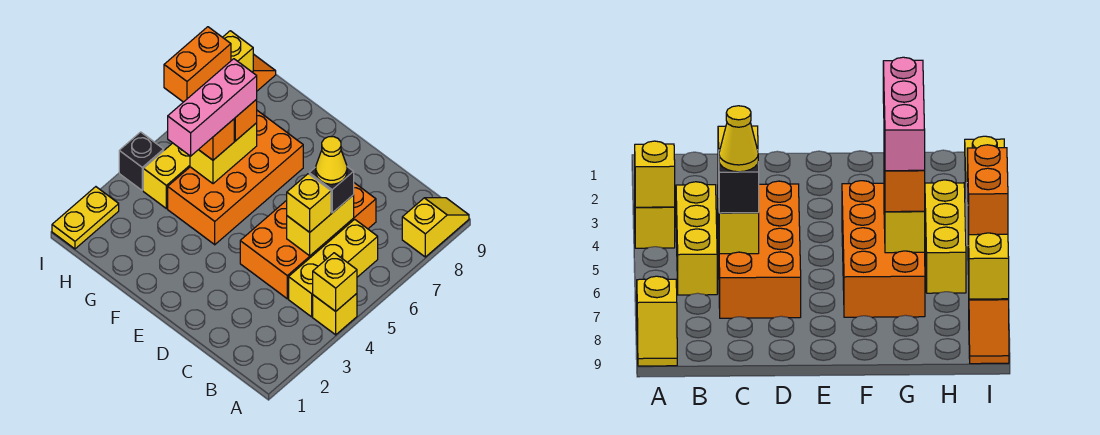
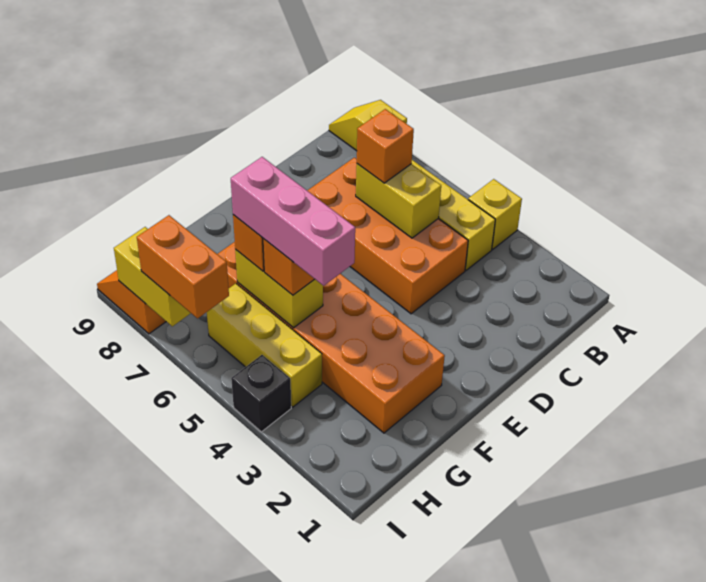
yellow brick A4 level 2 -> none
yellow brick C5 level 3 -> none
black brick C6 level 3 -> orange brick C6 level 3
yellow cone C6 level 4 -> none
orange brick F4:G7 level 1 -> orange brick F2:G7 level 1
yellow plate I1:I2 level 1 -> none

